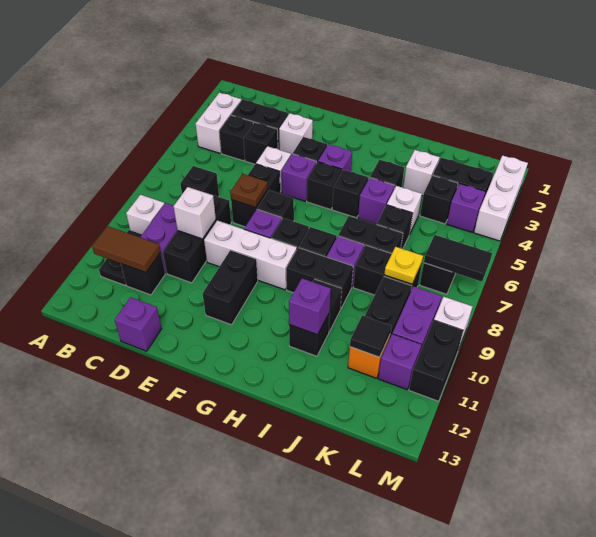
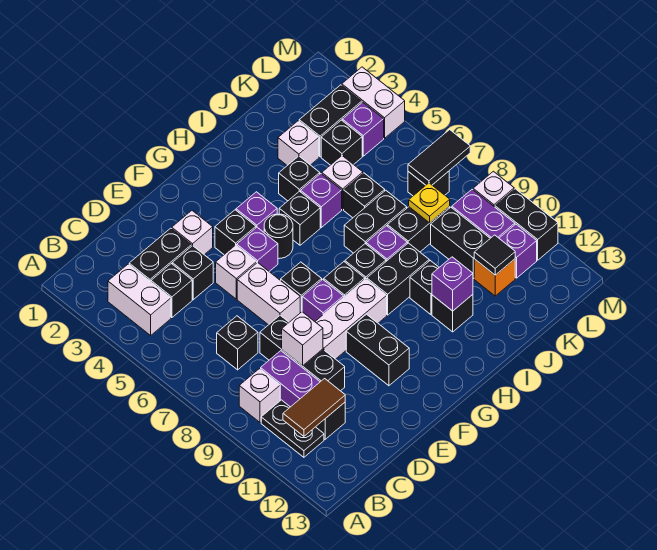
purple brick D13 level 1 -> none
black brick E6:E7 level 1 -> white brick E6:E7 level 1
brown plate E7 level 2 -> none
black brick G5 level 1 -> black round brick G5 level 1
white brick M2:M4 level 1 -> white brick M3:M4 level 1

